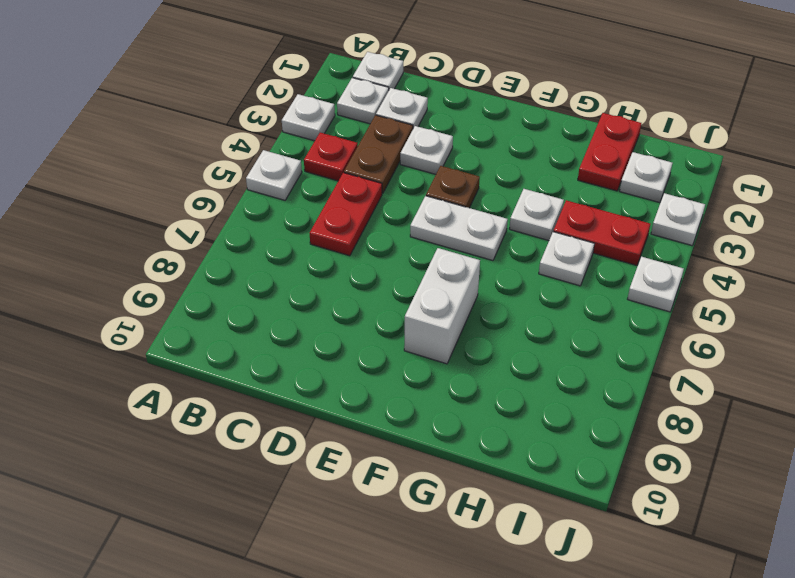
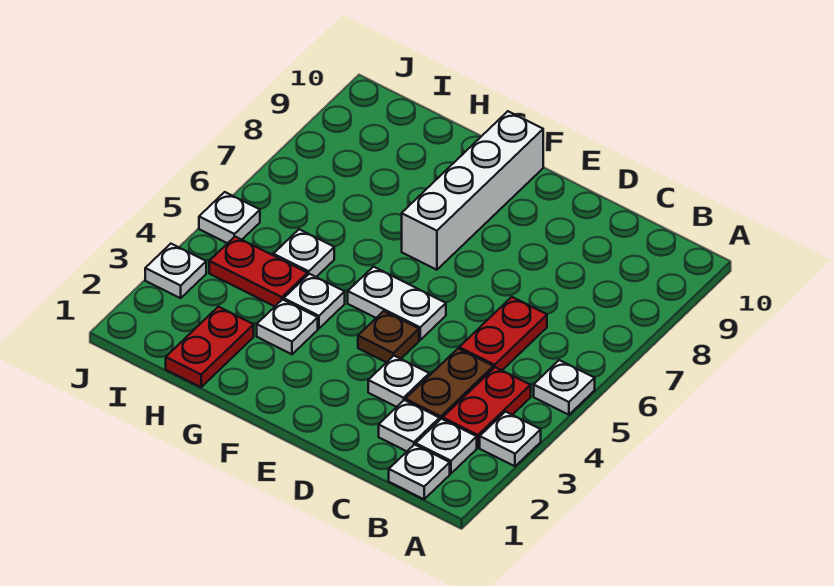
red plate B4 level 1 -> red plate B3:B4 level 1
white brick F7:F8 level 1 -> white brick F7:F10 level 1
white plate I2 level 1 -> white plate G3 level 1

